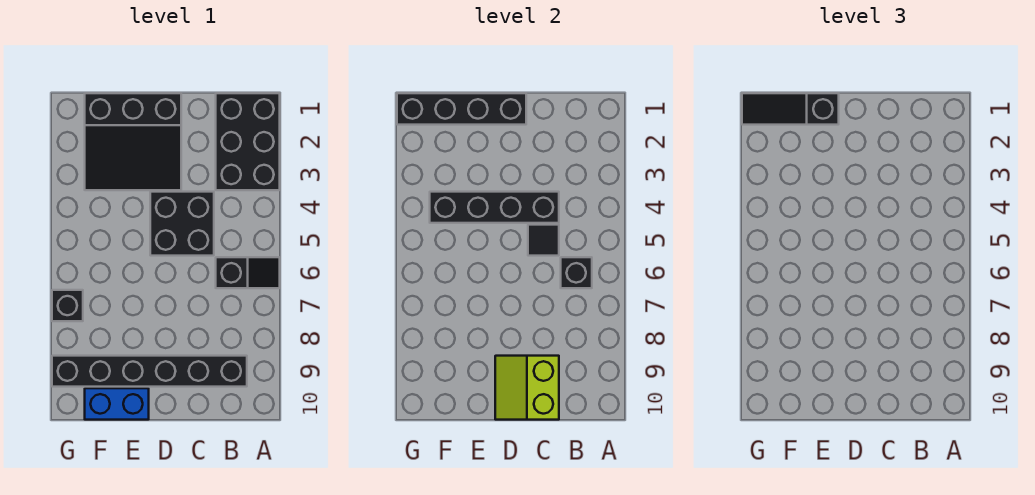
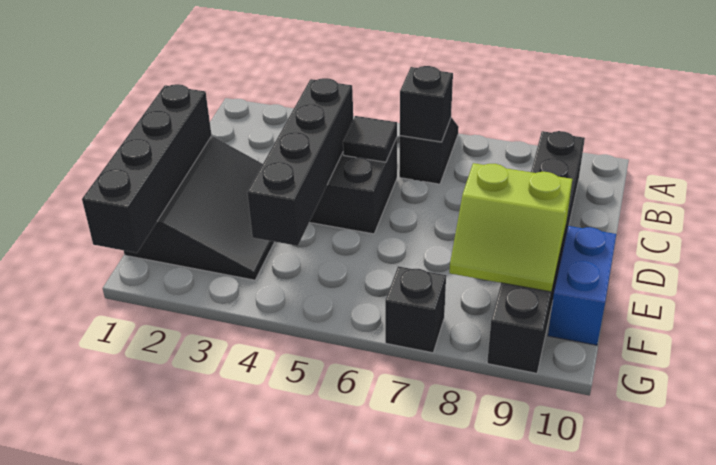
black brick A1:B3 level 1 -> none
lime slope C9:D10 level 2 top C -> lime slope E8:F9 level 2 top E
black slope E1:G1 level 3 top E -> none

